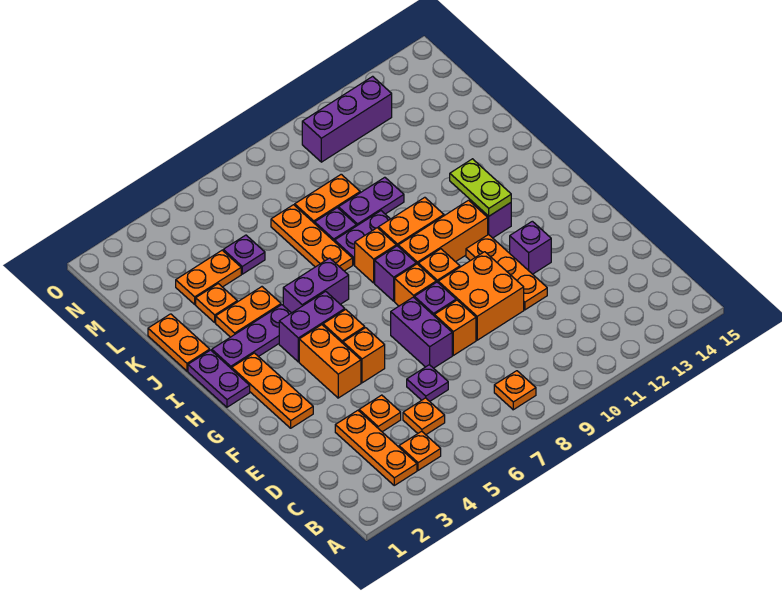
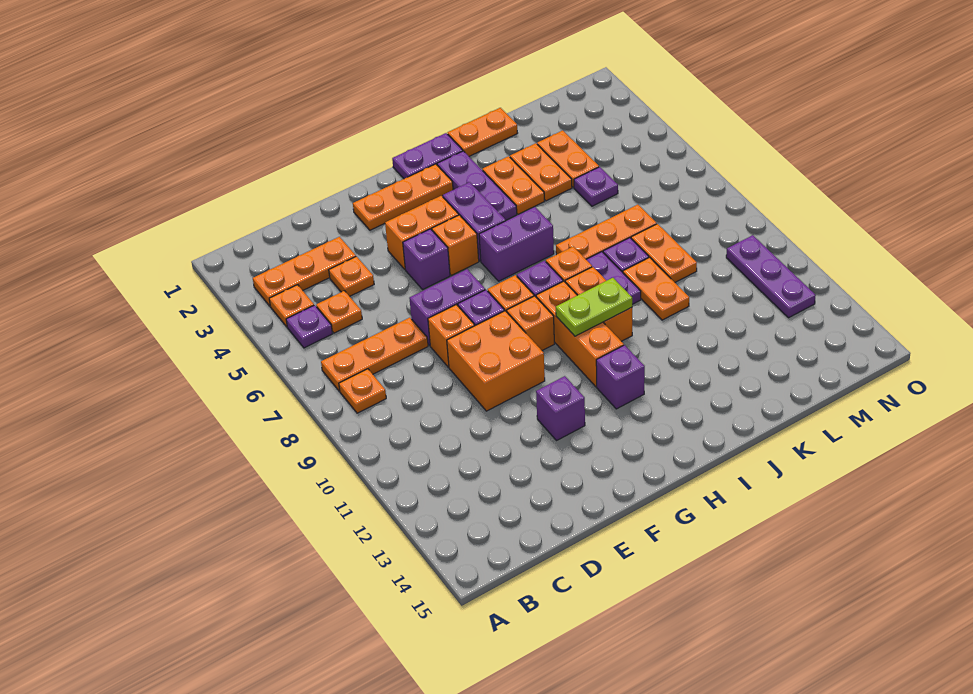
purple plate D6 level 1 -> purple plate B5 level 1
orange plate E11:G11 level 1 -> orange plate B7:D7 level 1
orange brick F5 level 1 -> purple brick F5 level 1
lime plate H12:I12 level 2 -> lime plate H10:I10 level 2
purple brick I5:I6 level 1 -> purple brick H6:I6 level 1
orange plate K3 level 1 -> orange plate K3:K4 level 1
purple plate K9:K10 level 1 -> orange plate K9:K10 level 1
purple brick N10:N12 level 1 -> purple plate N10:N12 level 1

